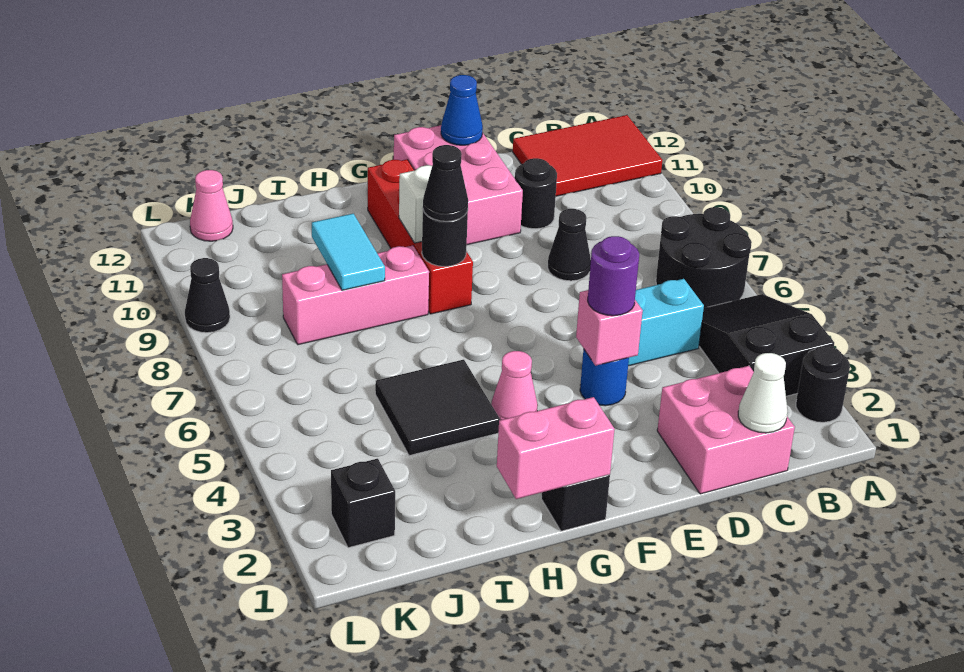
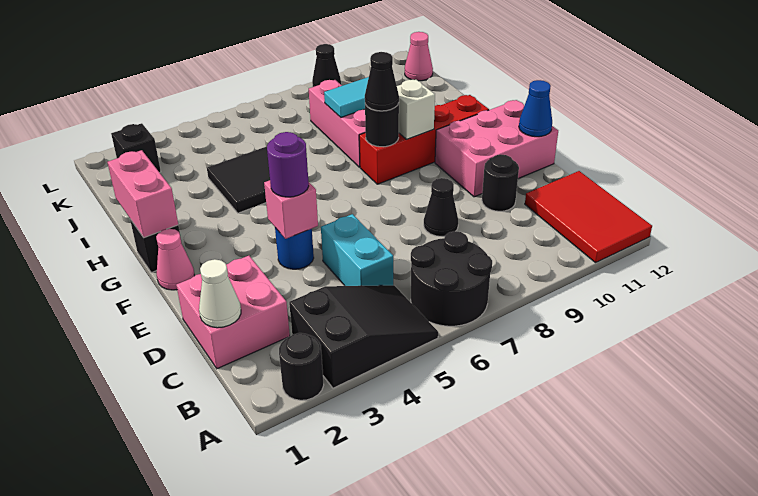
pink cone G4 level 1 -> pink cone F1 level 1

